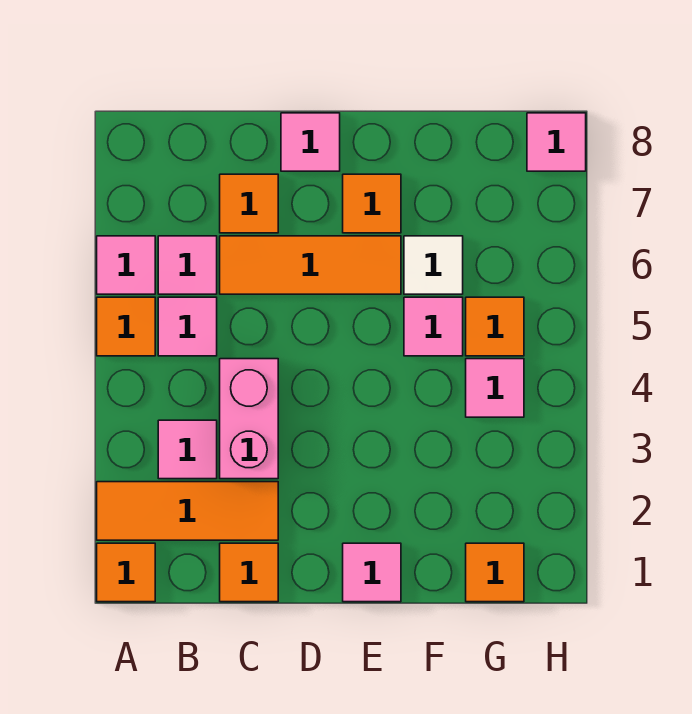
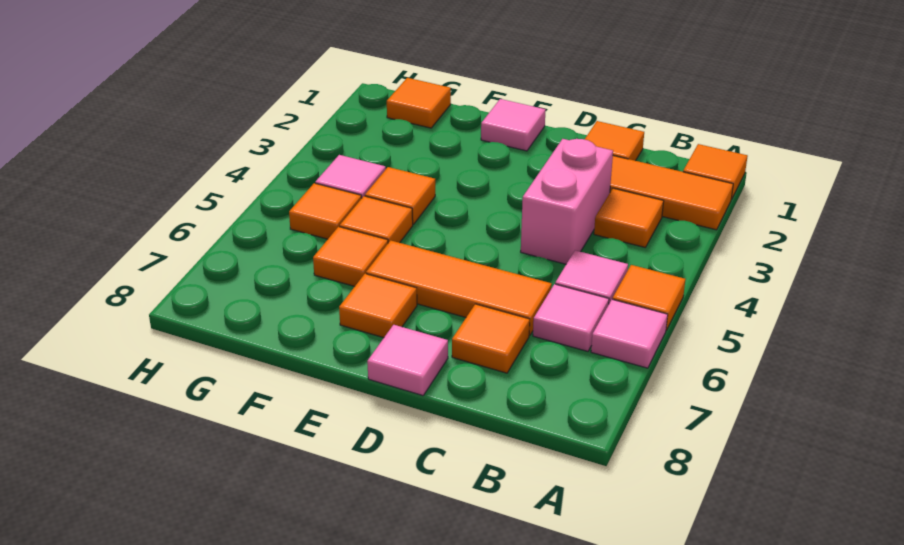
pink tile B3 level 1 -> orange tile B3 level 1
none -> orange tile F4 level 1
pink tile F5 level 1 -> orange tile F5 level 1
white tile F6 level 1 -> orange tile F6 level 1
pink tile H8 level 1 -> none

